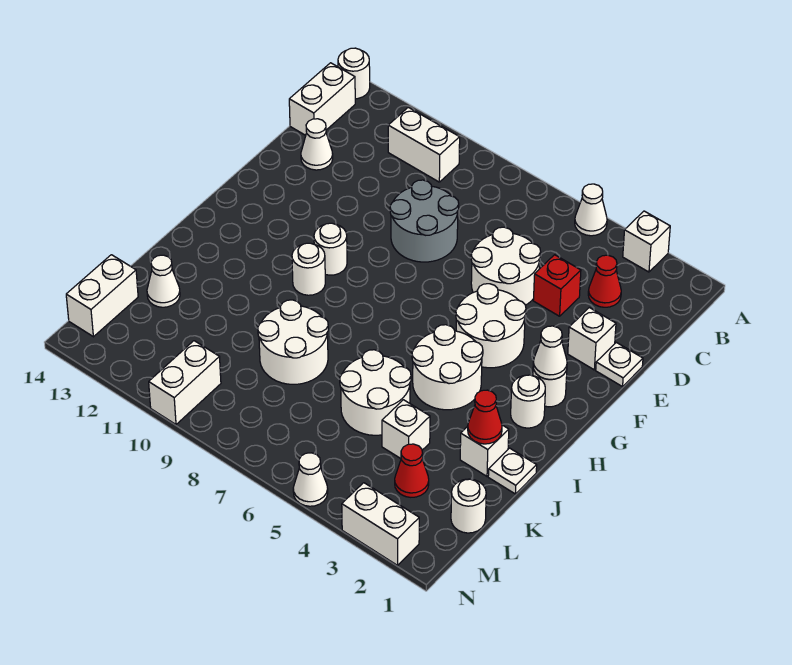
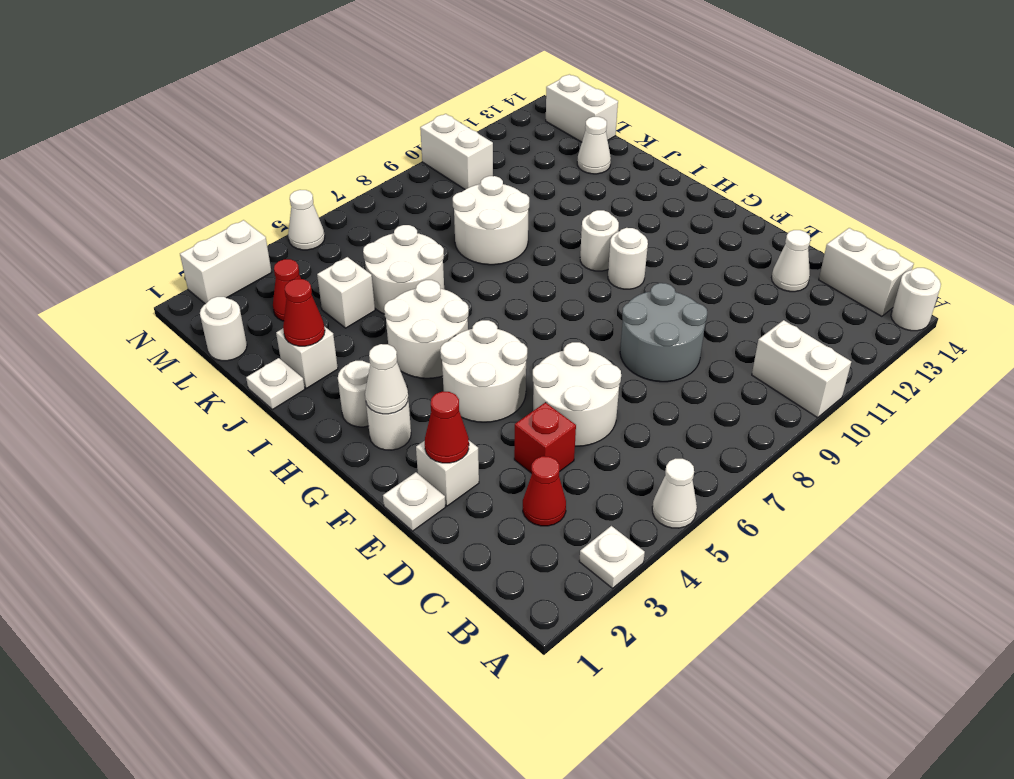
white brick A3 level 1 -> white plate A3 level 1
white brick B10:B11 level 1 -> white brick A10:B10 level 1
none -> red cone E2 level 2

